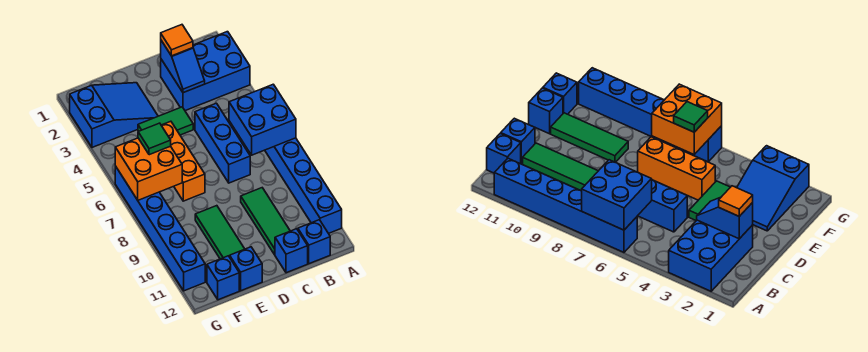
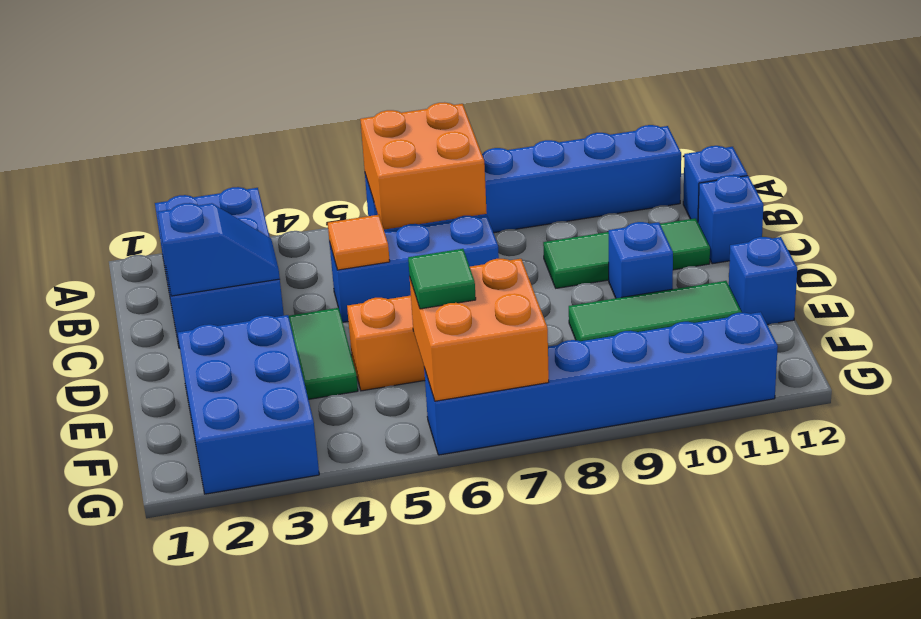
blue brick A6:B7 level 2 -> orange brick A6:B7 level 2
orange tile C2 level 3 -> orange tile C5 level 2
blue slope E2:G3 level 1 top G -> blue brick E2:G3 level 1
blue brick F12 level 1 -> blue brick D10 level 1

